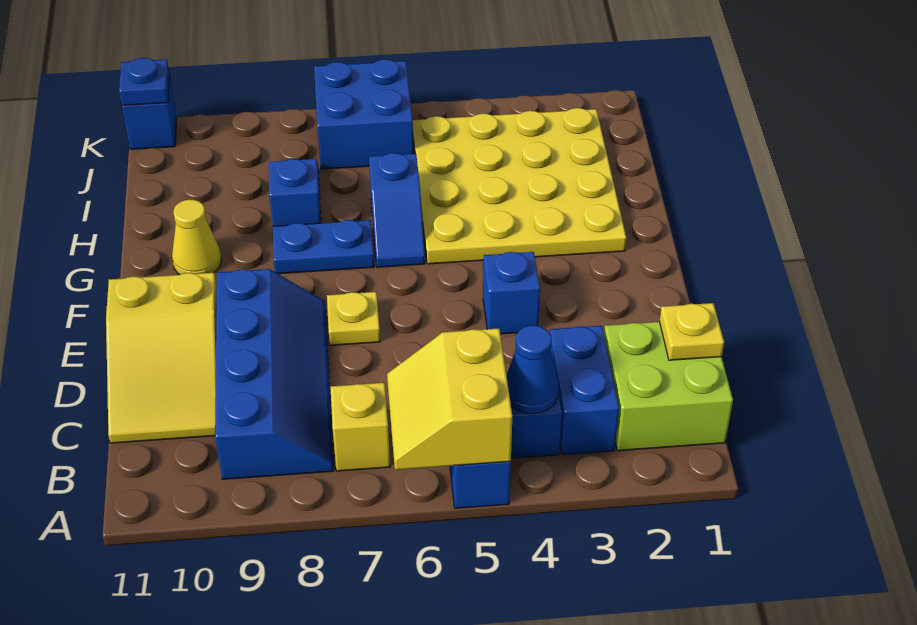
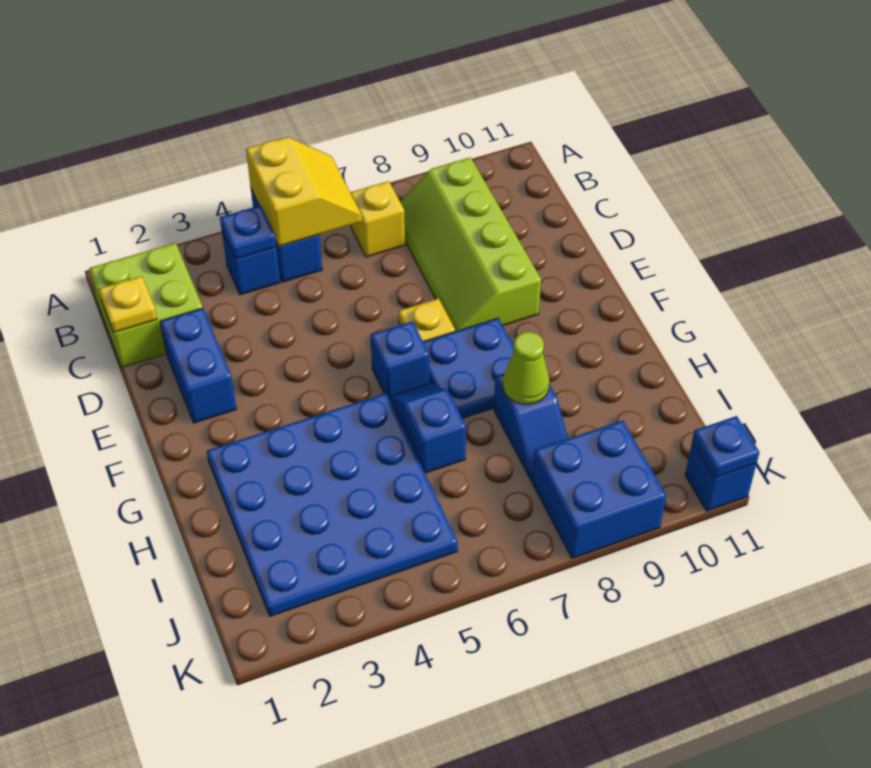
blue brick B3:C3 level 1 -> blue brick D2:E2 level 1
blue cone B4 level 2 -> blue plate B4 level 2
blue slope B8:E9 level 1 top 9 -> lime slope B8:E9 level 1 top 9
yellow slope C10:E11 level 1 top E -> none
blue brick E4 level 1 -> blue brick F6 level 1
yellow plate G2:J5 level 1 -> blue plate G2:J5 level 1
blue plate G7:G8 level 1 -> blue plate F7:G8 level 1
yellow cone G10 level 1 -> none
none -> lime cone H8 level 2
blue brick J6:K7 level 1 -> blue brick J8:K9 level 1

